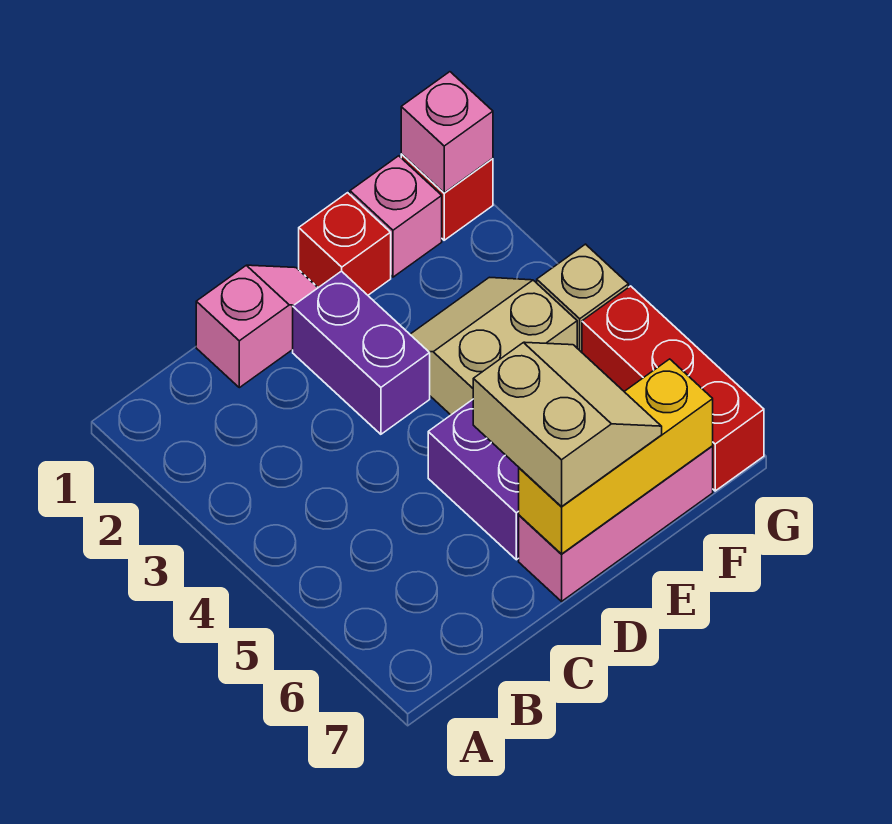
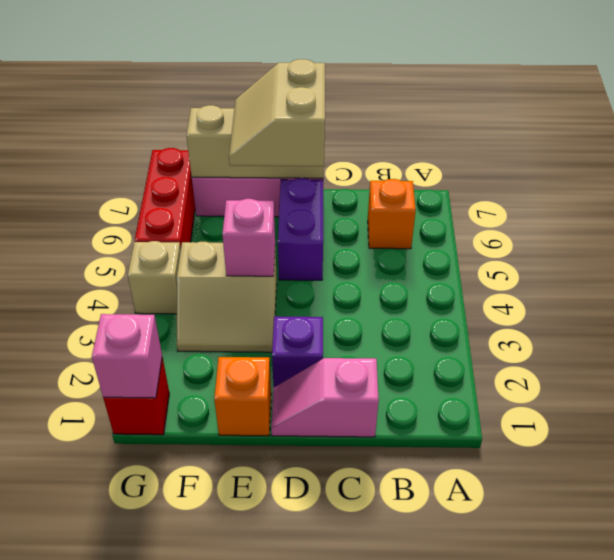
none -> orange brick B6 level 1
purple brick D2:D3 level 1 -> purple brick D2 level 1
yellow brick D7:F7 level 2 -> tan brick D7:F7 level 2
red brick E1 level 1 -> orange brick E1 level 1
pink brick F1 level 1 -> pink brick E4 level 2

